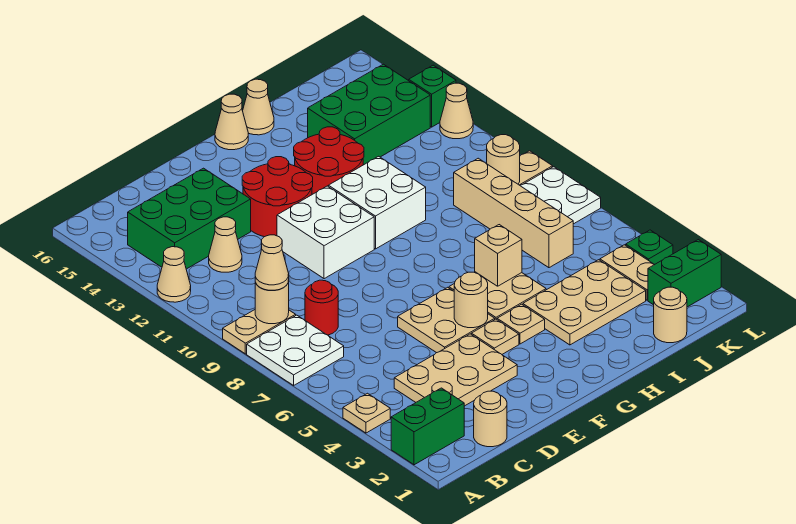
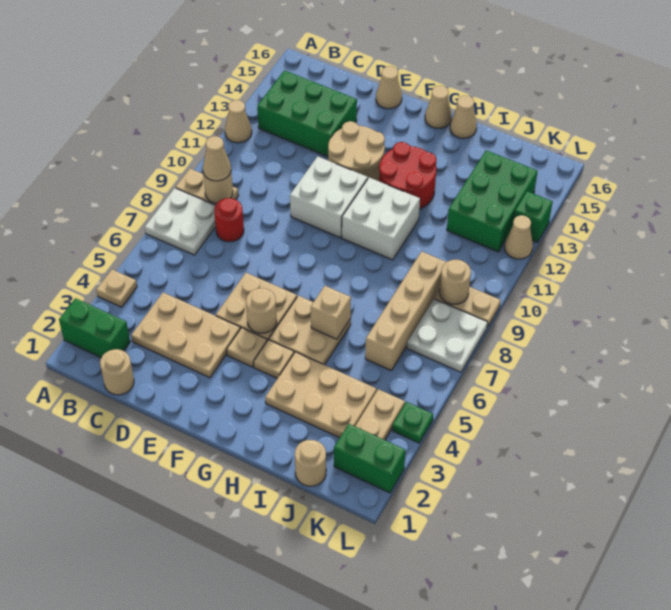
tan cone C12 level 1 -> tan cone E16 level 1
red round brick E12:F13 level 1 -> tan round brick E12:F13 level 1
green brick I13:K14 level 1 -> green brick J12:K14 level 1

